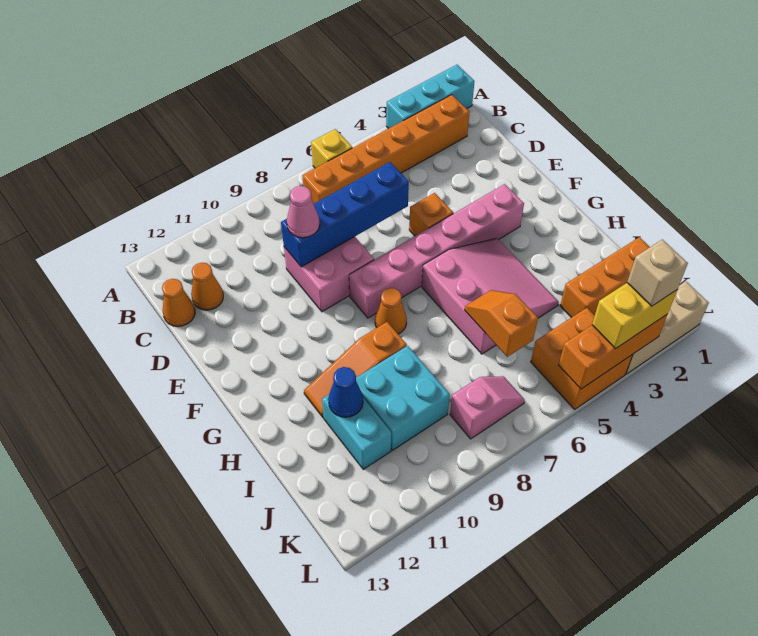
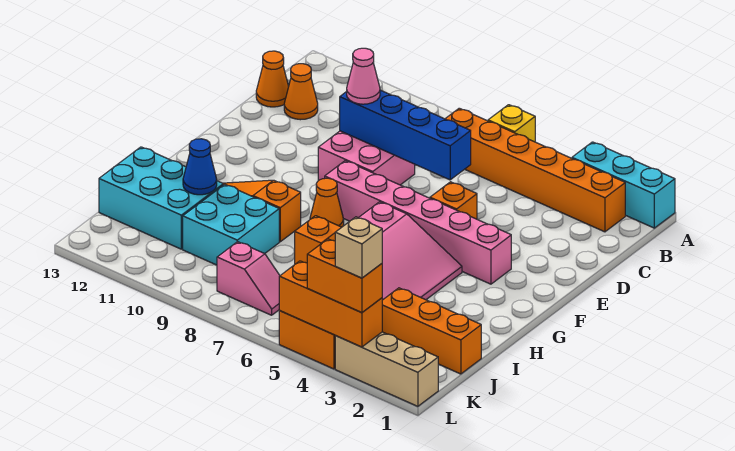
cyan brick I11:J11 level 1 -> cyan brick I11:J13 level 1
yellow brick L3:L4 level 3 -> orange brick L3:L4 level 3

